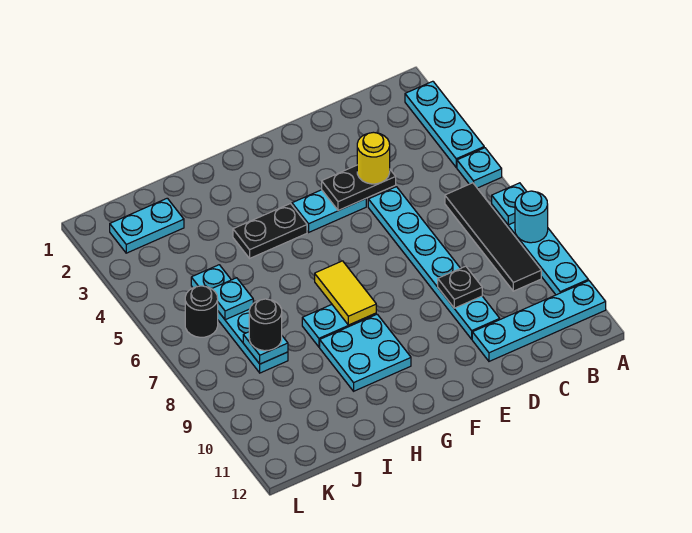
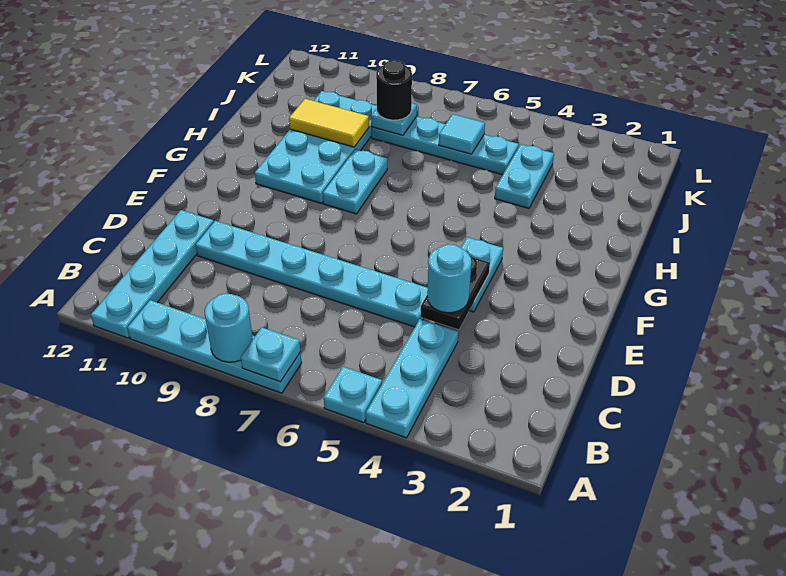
cyan plate A2:A4 level 1 -> cyan plate A4:C4 level 1
black tile B6:B9 level 1 -> none
yellow round brick D4 level 3 -> cyan round brick D4 level 3
black plate D9 level 2 -> none
black plate G4:H4 level 1 -> none
yellow tile G7:G8 level 2 -> yellow tile I9:I10 level 2
cyan plate G9:H10 level 1 -> cyan plate G9:J10 level 1
cyan plate J2:K2 level 1 -> cyan plate I4:J4 level 1
cyan plate J6 level 2 -> cyan tile J6 level 2
black round brick K6 level 1 -> none

